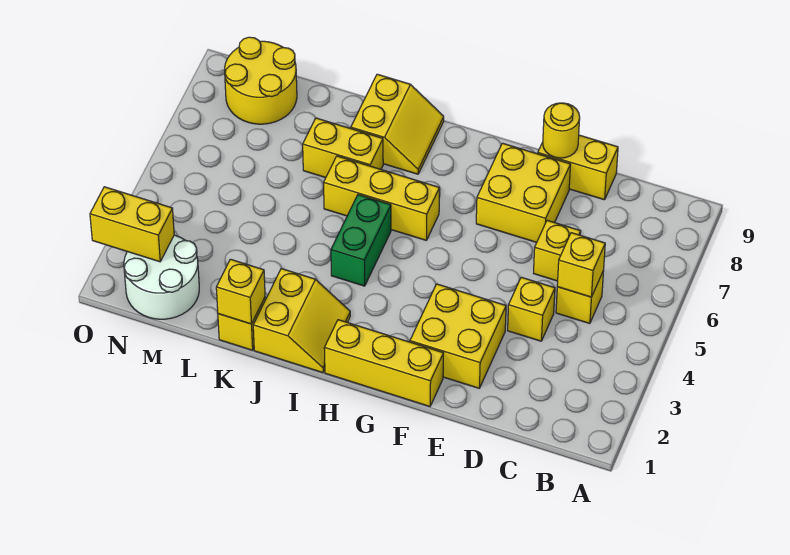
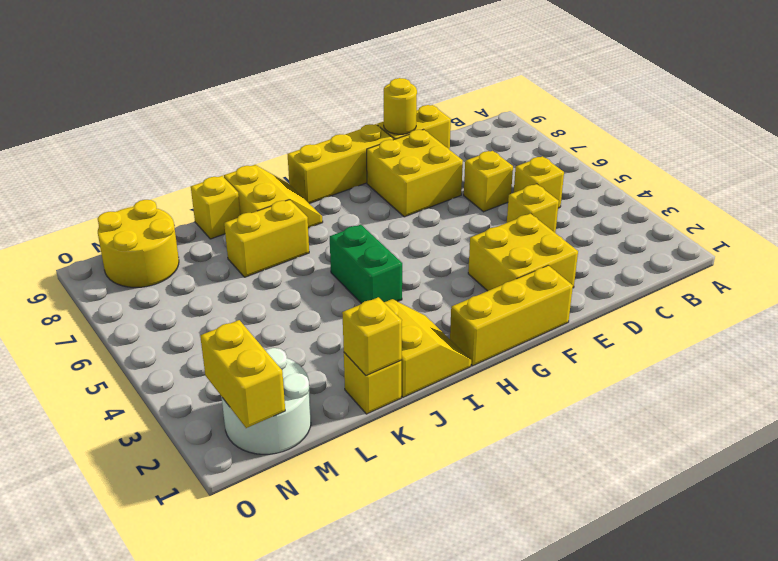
yellow brick C5 level 2 -> yellow brick K9 level 1
yellow brick H6:J6 level 1 -> yellow brick F9:H9 level 1
yellow brick N2:O2 level 2 -> yellow brick N1:N2 level 2

